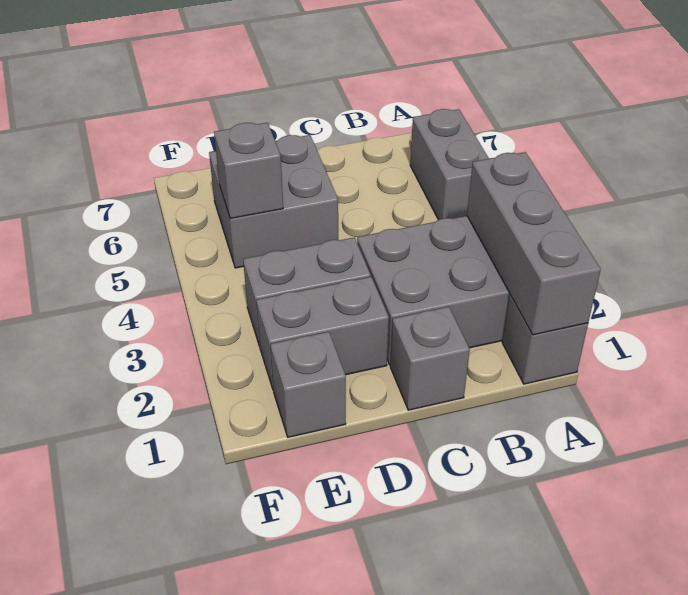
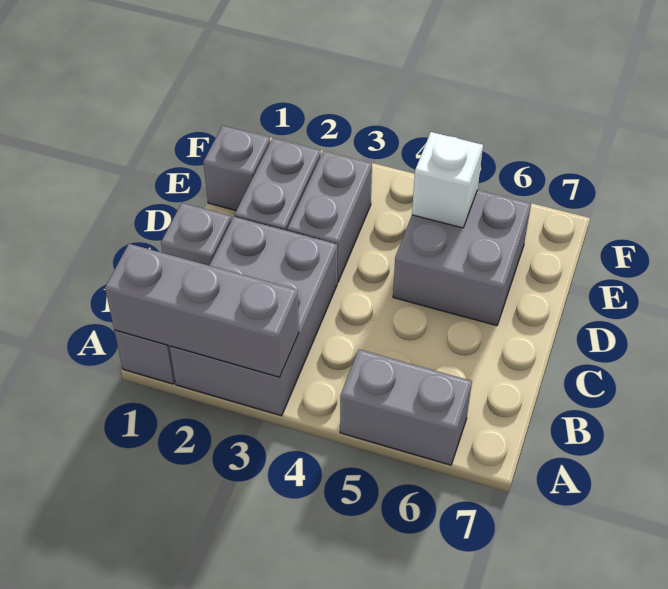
grey brick E5 level 2 -> white brick E5 level 2

